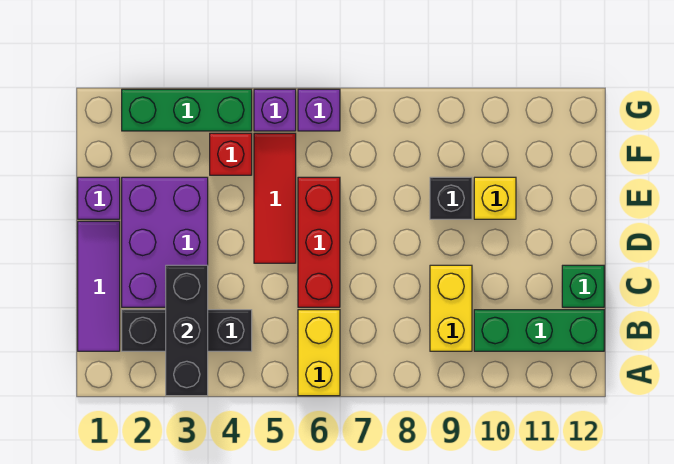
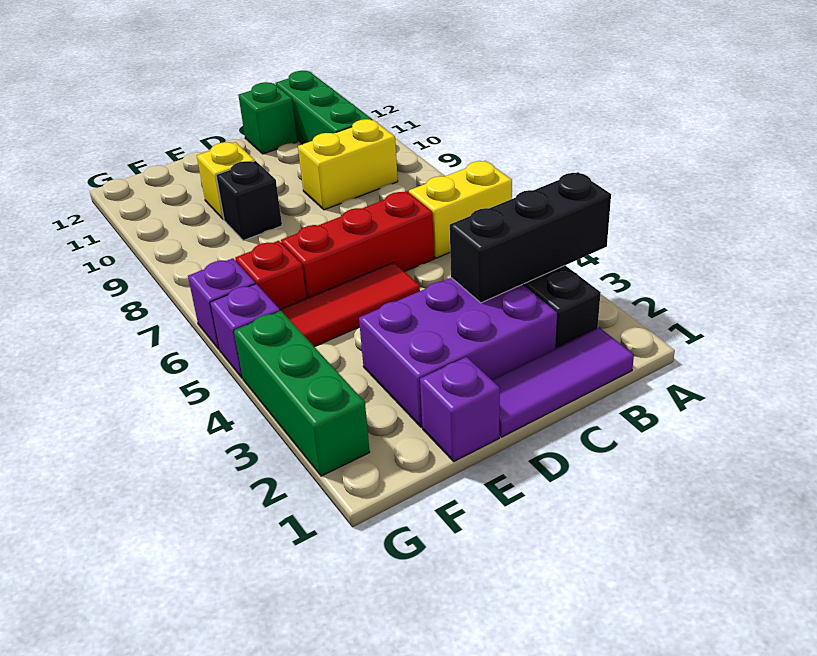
red brick F4 level 1 -> red brick F6 level 1

